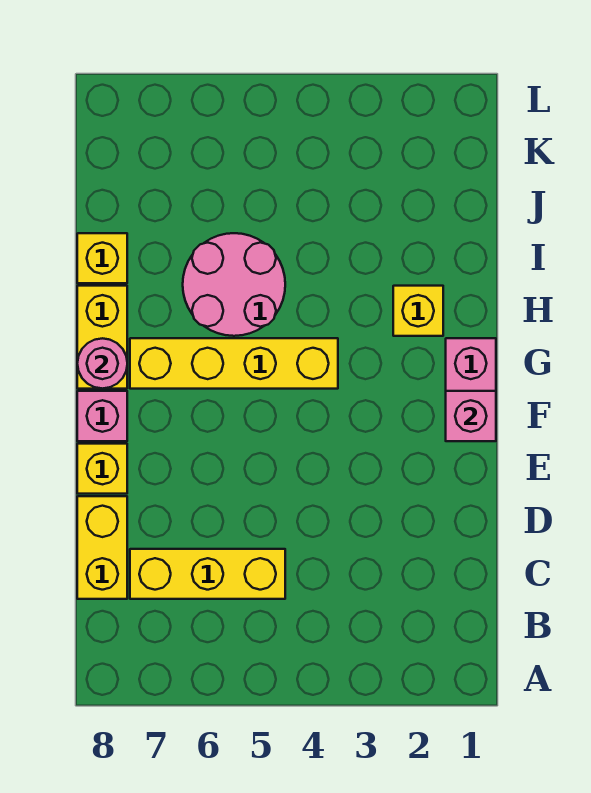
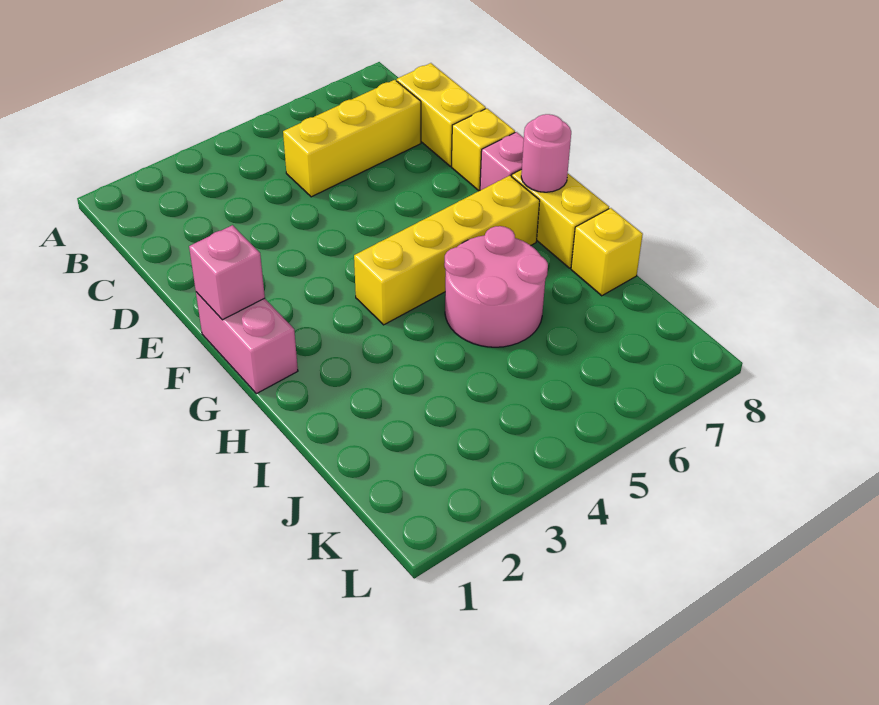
yellow brick H2 level 1 -> none

